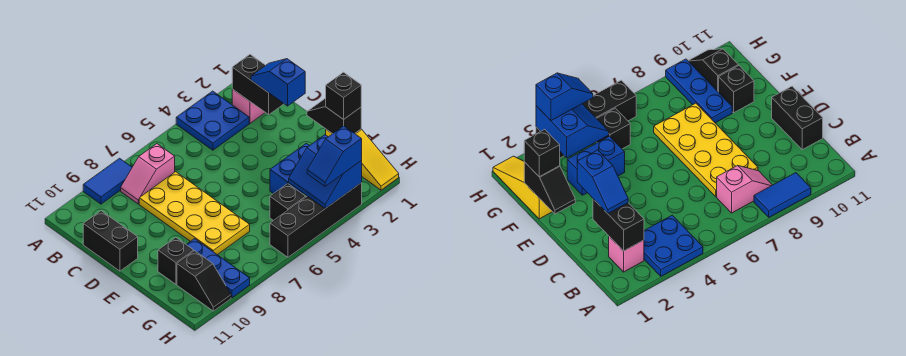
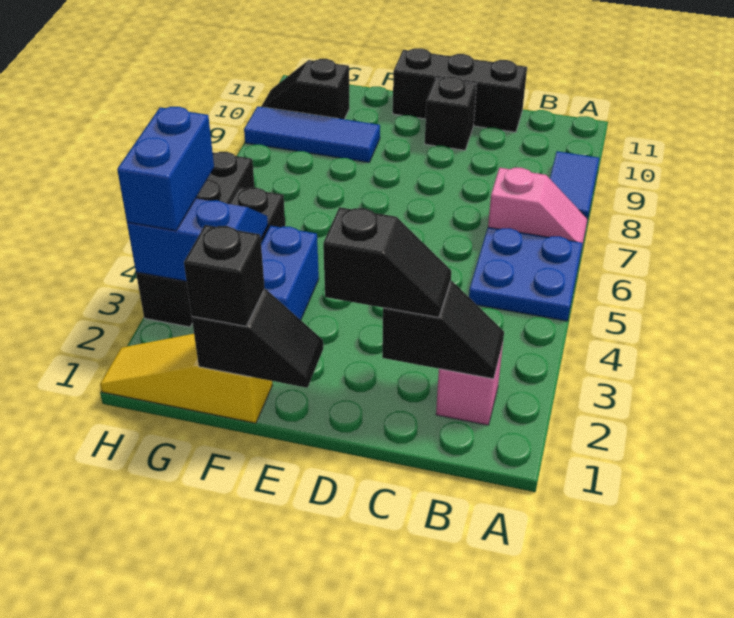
blue plate A3:B4 level 1 -> blue plate A5:B6 level 1
black brick B2:C2 level 2 -> black slope B2:C2 level 2 top C
pink slope B7:B8 level 1 top 7 -> pink slope A7:B7 level 1 top B
blue slope C2:D2 level 3 top D -> black slope C2:D2 level 3 top D
yellow plate C7:F8 level 1 -> none
black brick C11:D11 level 1 -> black brick C11:E11 level 1
blue plate F9:H9 level 1 -> blue tile F9:H9 level 1
black brick F10 level 1 -> black brick D10 level 1
blue slope H3:H4 level 3 top 3 -> blue brick H3:H4 level 3

